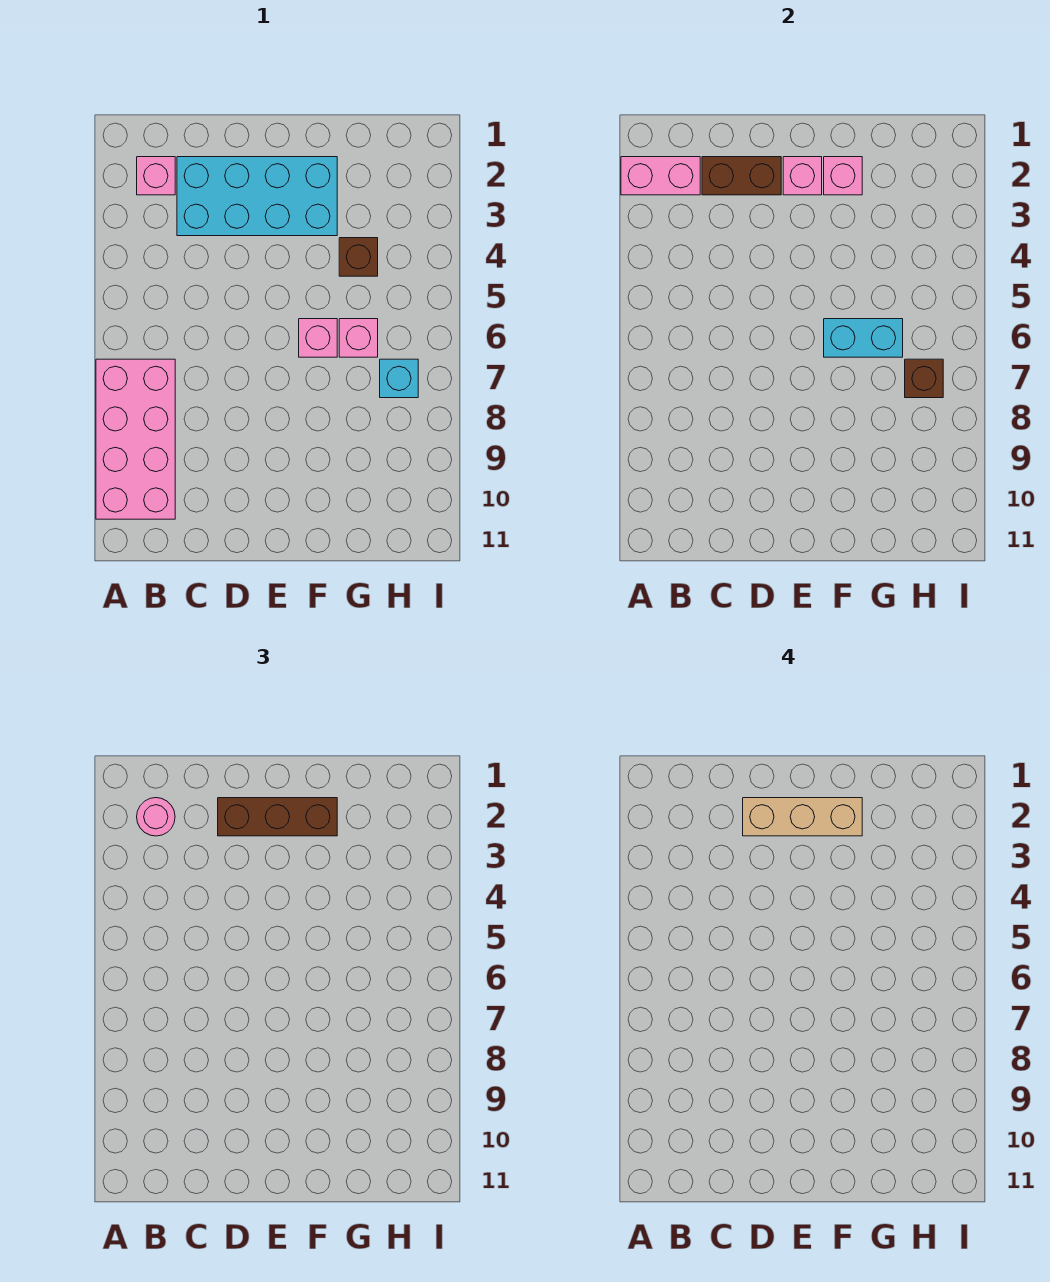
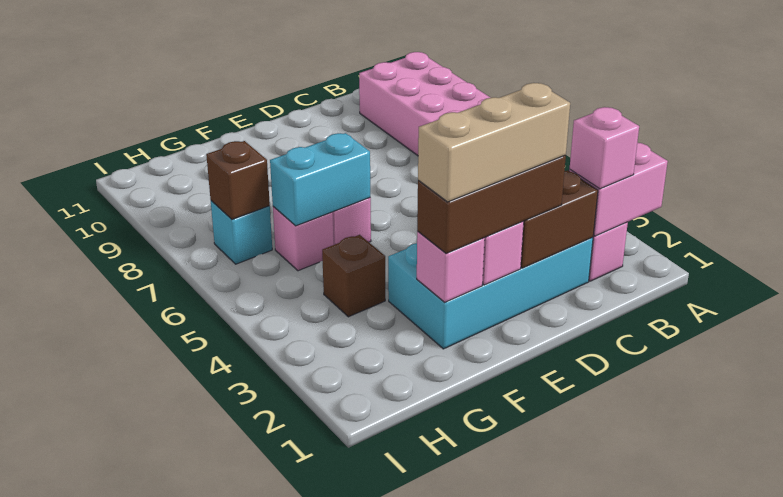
pink round brick B2 level 3 -> pink brick B2 level 3

